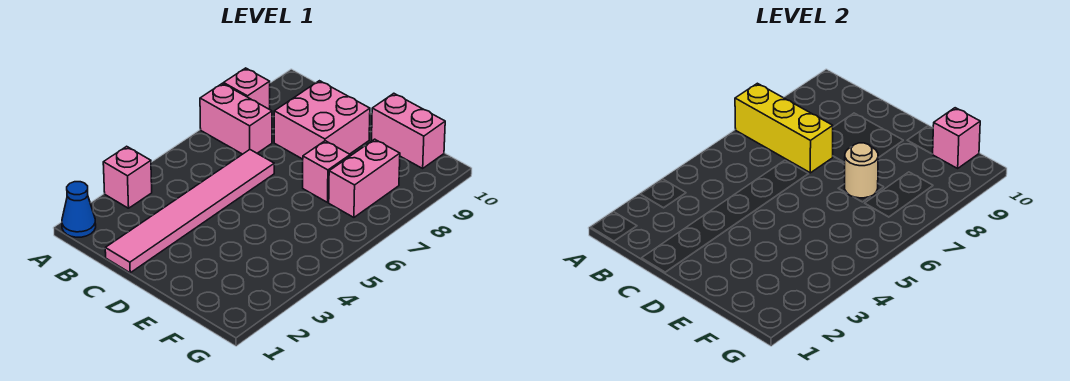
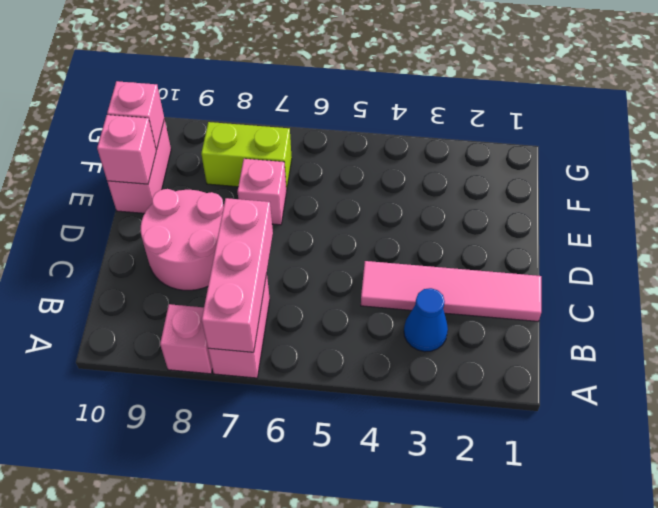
blue cone A1 level 1 -> blue cone B3 level 1
pink brick A3 level 1 -> pink brick E10 level 2
yellow brick A7:C7 level 2 -> pink brick A7:C7 level 2
pink tile C1:C6 level 1 -> pink tile C1:C4 level 1
pink brick C8:D9 level 1 -> pink round brick C8:D9 level 1
tan round brick E7 level 2 -> none
pink brick F7:F8 level 1 -> lime brick F7:F8 level 1

